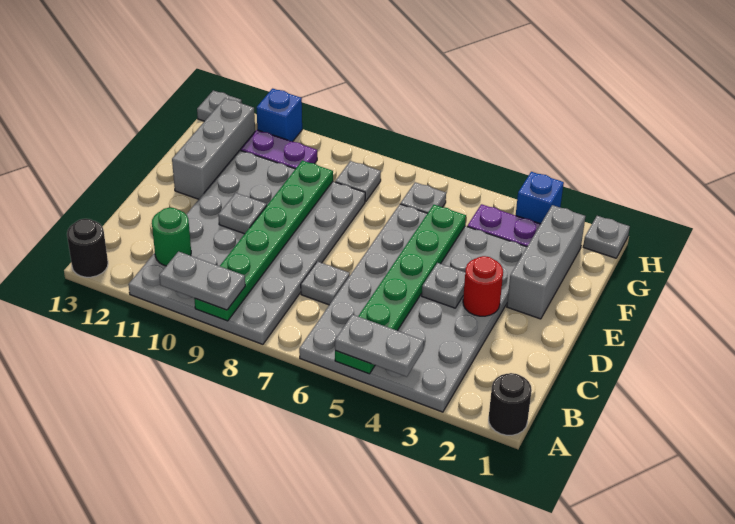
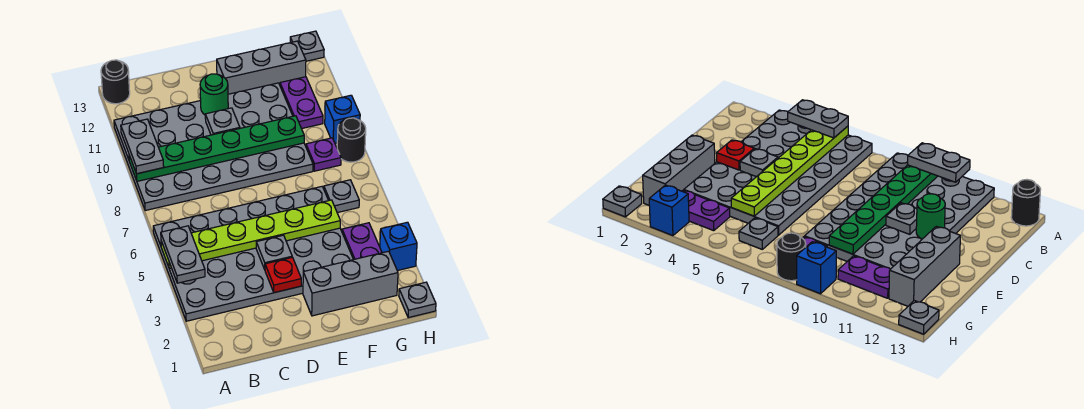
black round brick A1 level 1 -> black round brick H8 level 1
green plate A5:F5 level 2 -> lime plate A5:F5 level 2
green round brick B11 level 2 -> green round brick D11 level 2
grey plate C7 level 1 -> none
red round brick D3 level 2 -> red plate D3 level 2
grey plate G8 level 1 -> purple plate G8 level 1
blue brick H11 level 1 -> blue brick H9 level 1

